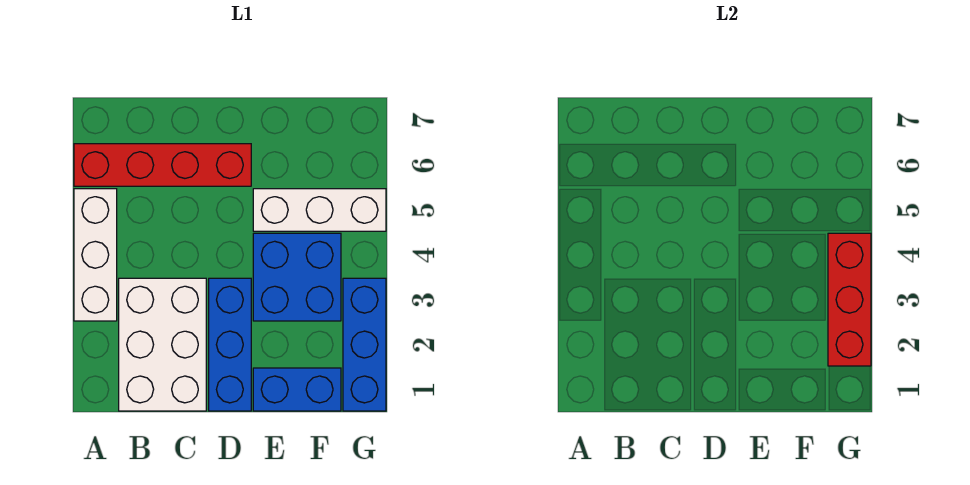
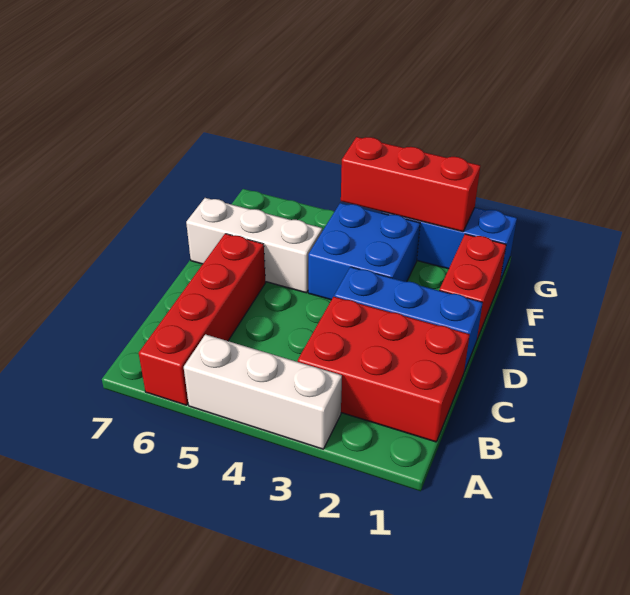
white brick B1:C3 level 1 -> red brick B1:C3 level 1
blue brick E1:F1 level 1 -> red brick E1:F1 level 1
white brick E5:G5 level 1 -> white brick E5:E7 level 1

